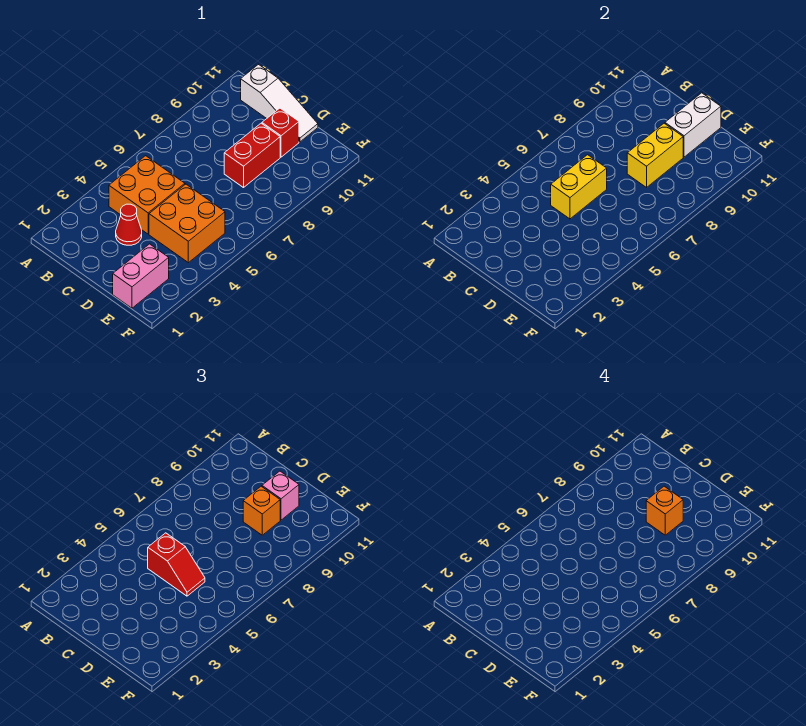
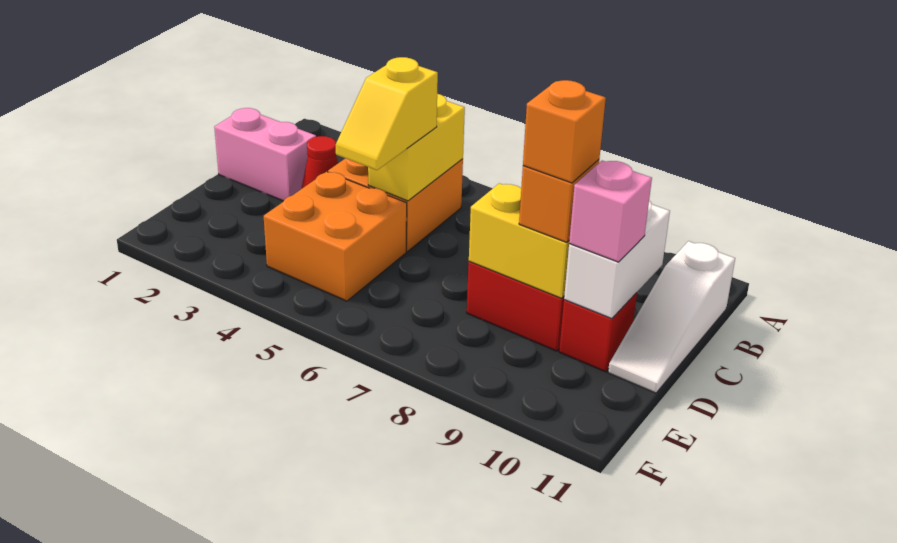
yellow brick C5:C6 level 2 -> yellow brick B5:C5 level 2
red slope C5:D5 level 3 top C -> yellow slope C5:D5 level 3 top C
white brick D10:D11 level 2 -> white brick C10:D10 level 2
pink brick E1:E2 level 1 -> pink brick C1:C2 level 1

